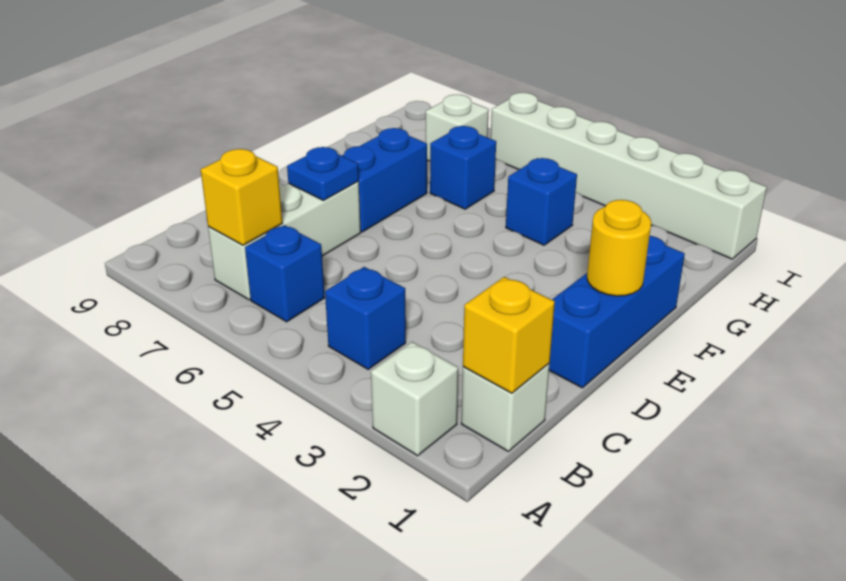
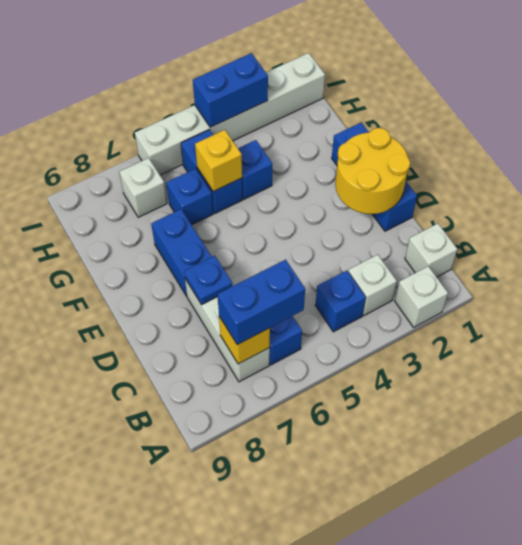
yellow brick B1 level 2 -> yellow brick G5 level 2
none -> white brick B3 level 1
none -> blue brick B6:B7 level 3
yellow round brick E1 level 2 -> yellow round brick D1:E2 level 2
none -> blue brick G5:H5 level 1
none -> blue brick I3:I4 level 2

